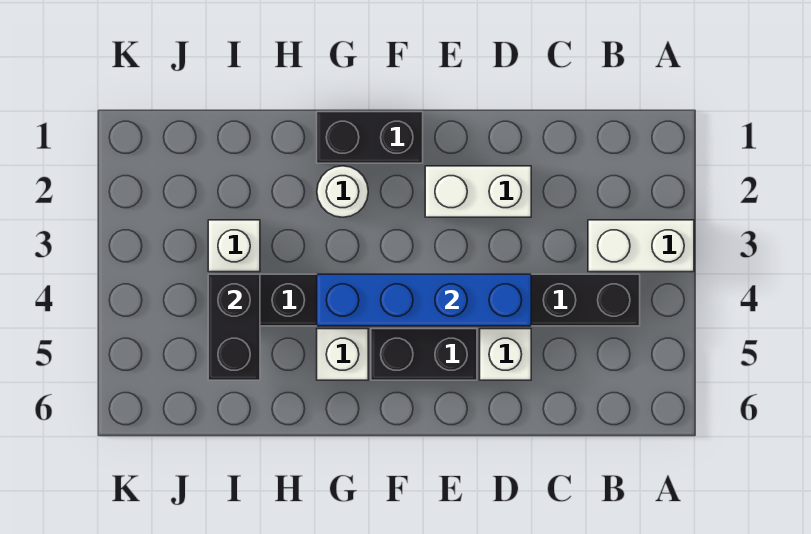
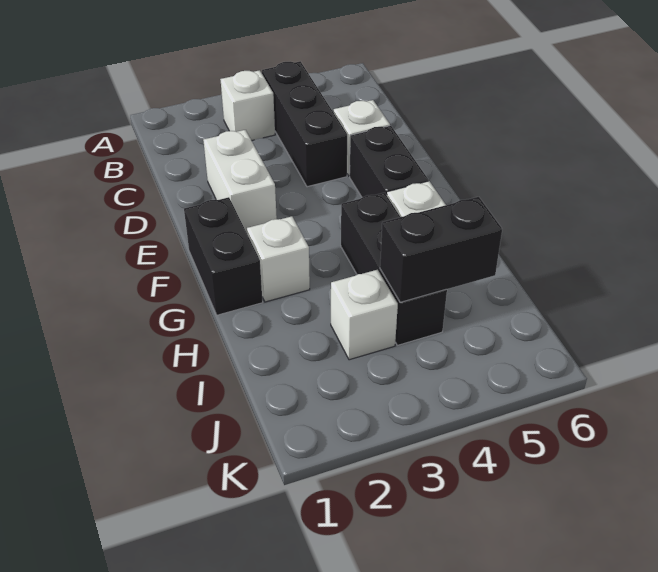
white brick A3:B3 level 1 -> white brick B3 level 1
blue brick D4:G4 level 2 -> none
white round brick G2 level 1 -> white brick G2 level 1

